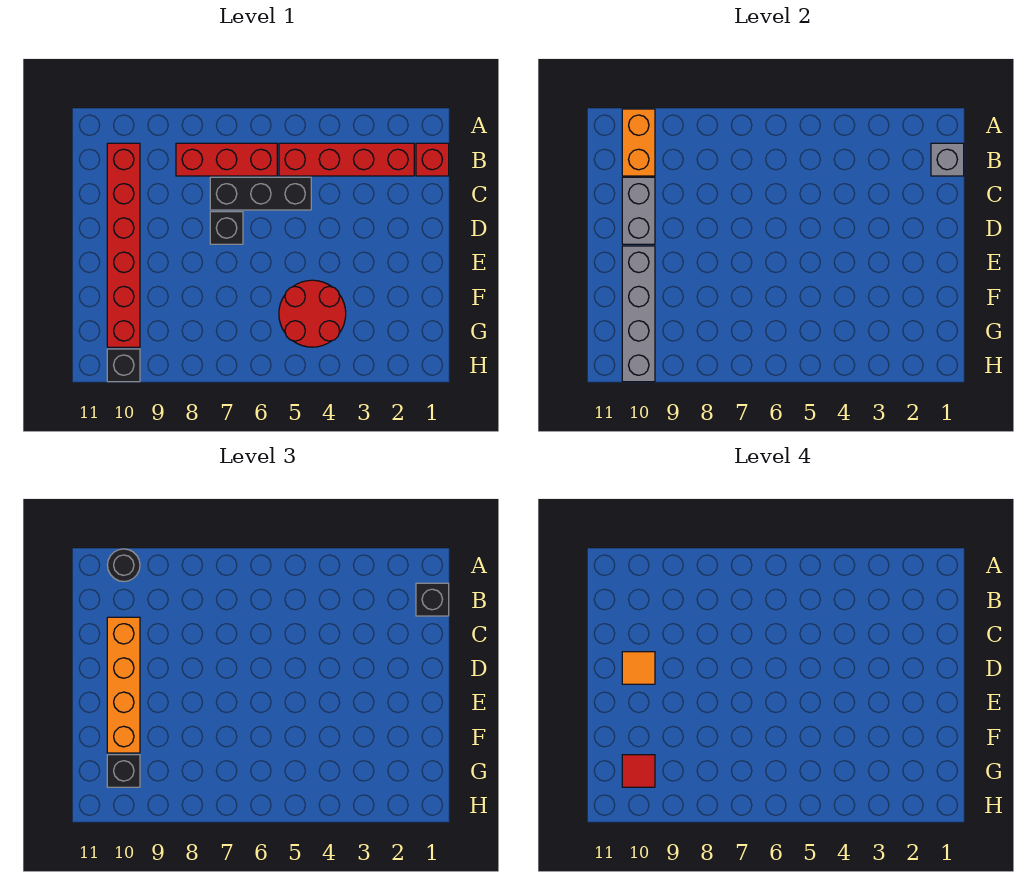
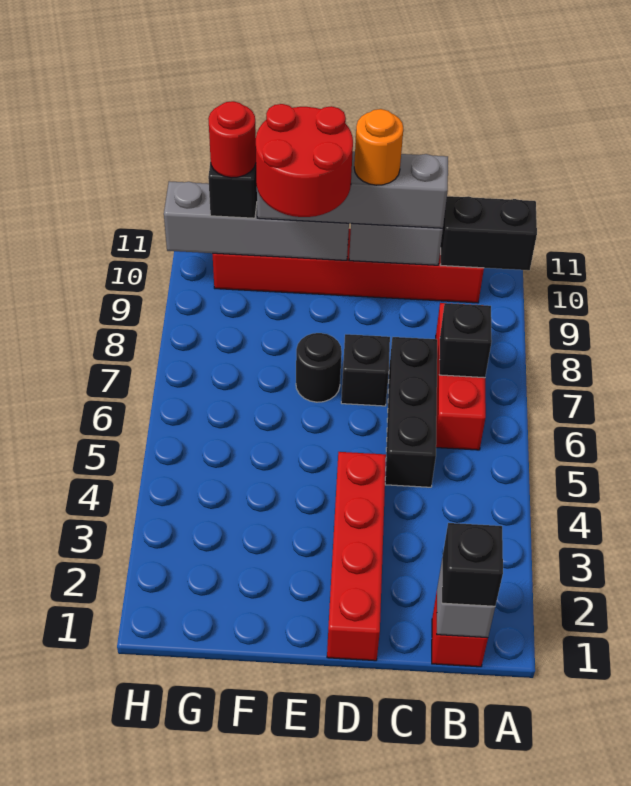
orange brick A10:B10 level 2 -> black brick A10:B10 level 2
black round brick A10 level 3 -> black round brick E7 level 1
red brick B2:B5 level 1 -> red brick D1:D4 level 1
orange brick C10:F10 level 3 -> grey brick C10:F10 level 3
orange tile D10 level 4 -> orange round brick D10 level 4
red round brick F4:G5 level 1 -> red round brick E9:F10 level 4
red tile G10 level 4 -> red round brick G10 level 4
black brick H10 level 1 -> black brick B7 level 2

